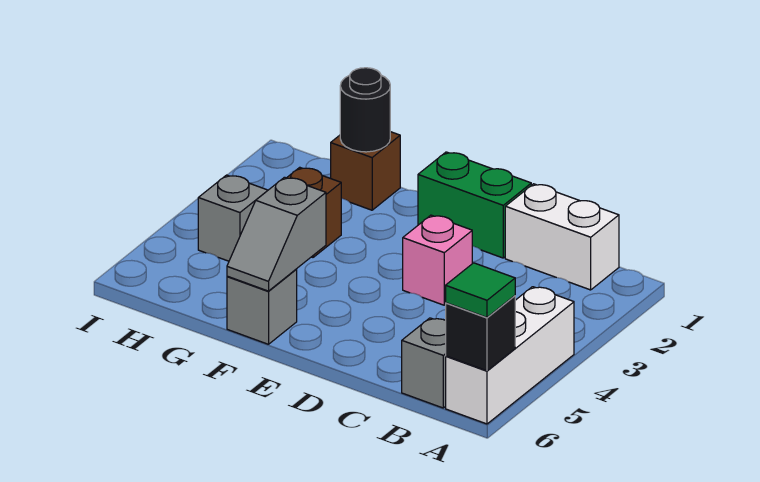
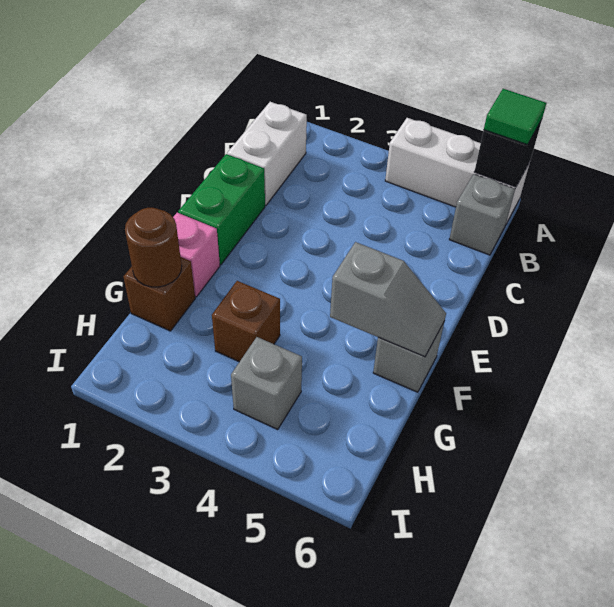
pink brick D3 level 1 -> pink brick F1 level 1
black round brick G1 level 2 -> brown round brick G1 level 2

